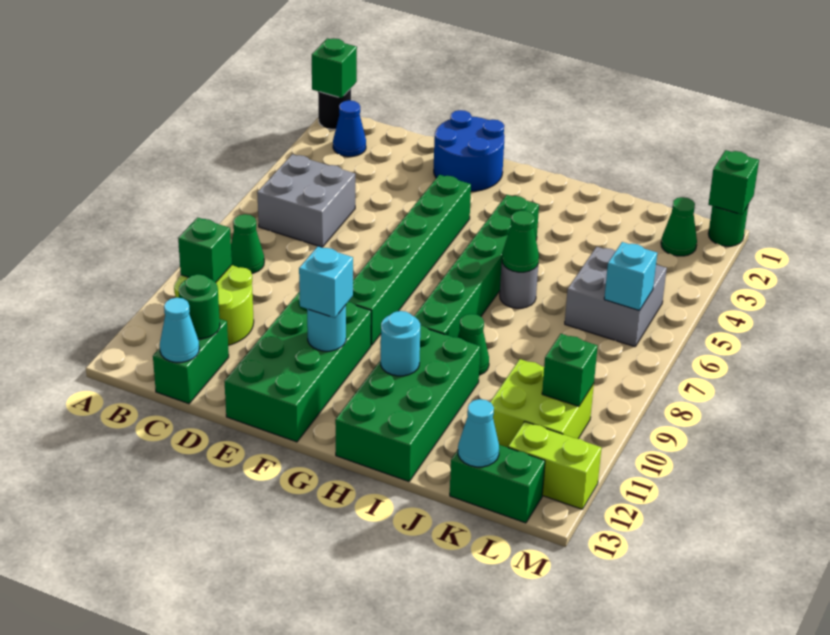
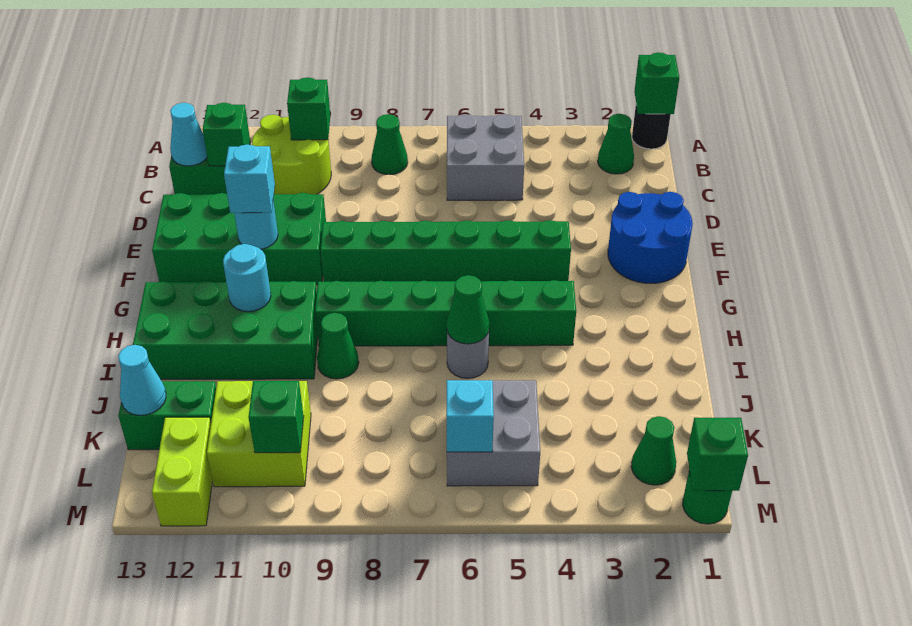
blue cone B2 level 1 -> green cone B2 level 1
green round brick C12 level 2 -> green brick C12 level 2
green brick K13:L13 level 1 -> green brick K12:K13 level 1

